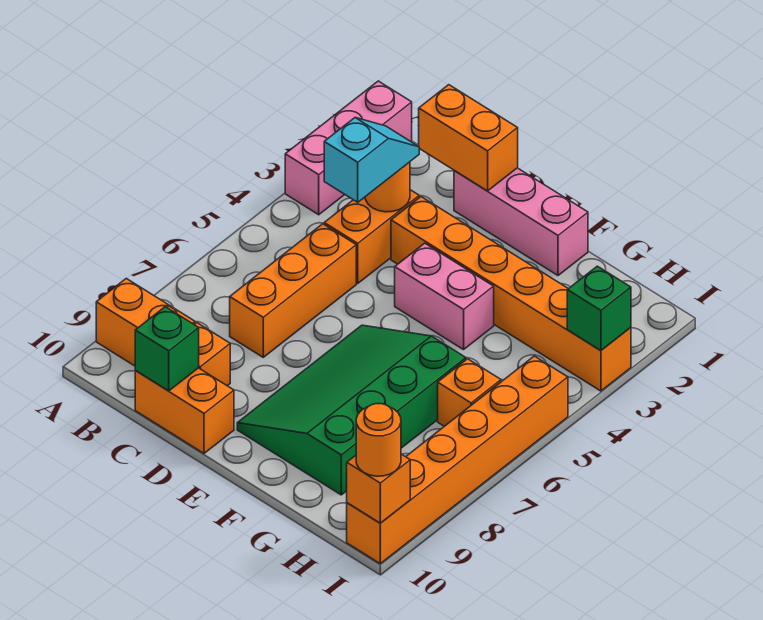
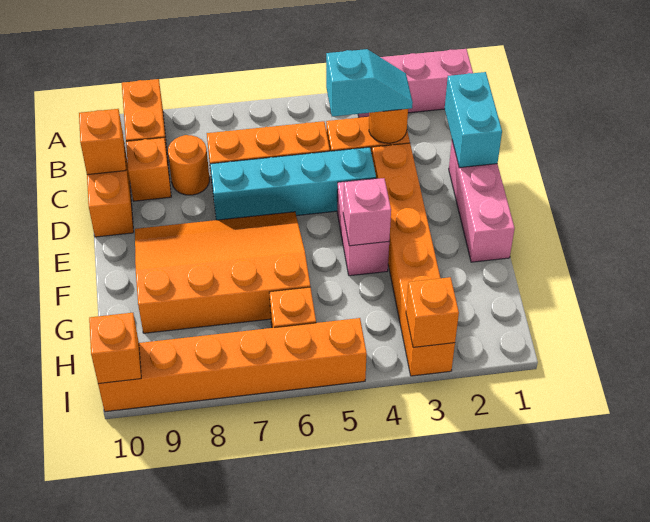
orange brick C1:D1 level 2 -> cyan brick C1:D1 level 2
green brick C10 level 2 -> orange brick C10 level 2
none -> cyan brick D4:D7 level 1
green slope E6:G9 level 1 top G -> orange slope E6:G9 level 1 top G
none -> pink brick F4 level 2
green brick I3 level 2 -> orange brick I3 level 2
orange round brick I10 level 3 -> orange round brick C8 level 1

